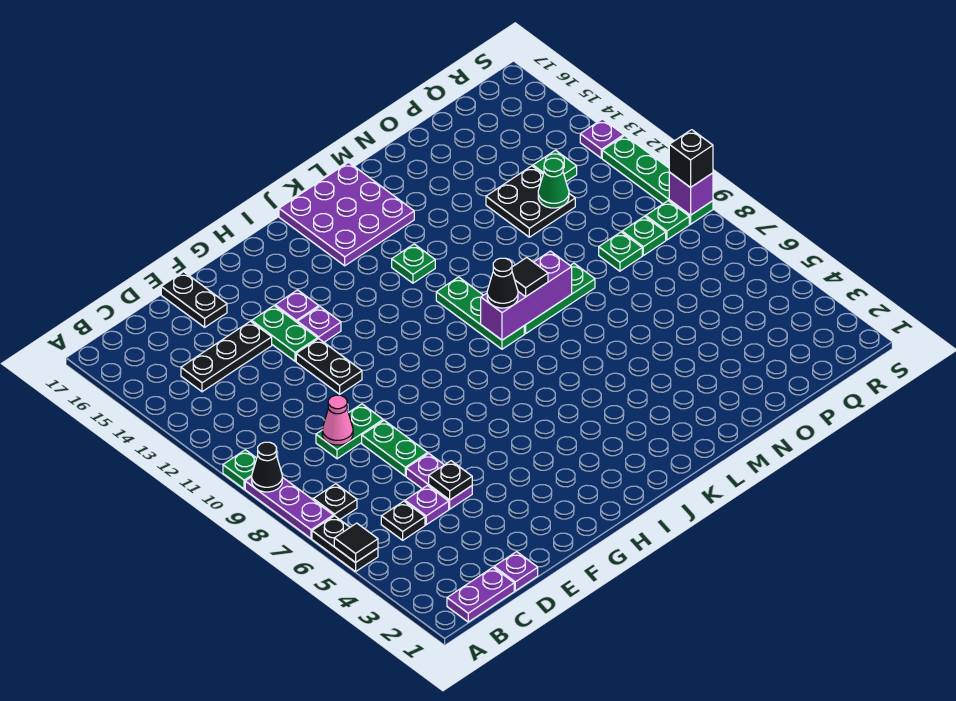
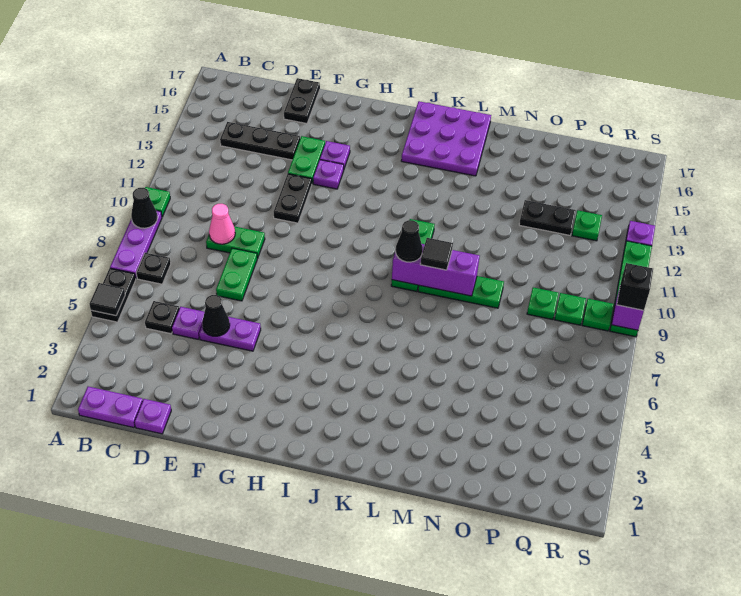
purple plate E5:E6 level 1 -> purple plate E5:F5 level 1
black plate E5 level 2 -> black cone E5 level 2
green plate K13 level 1 -> none
black plate O12:P13 level 1 -> black plate O13:P13 level 1
green cone P12 level 2 -> none

